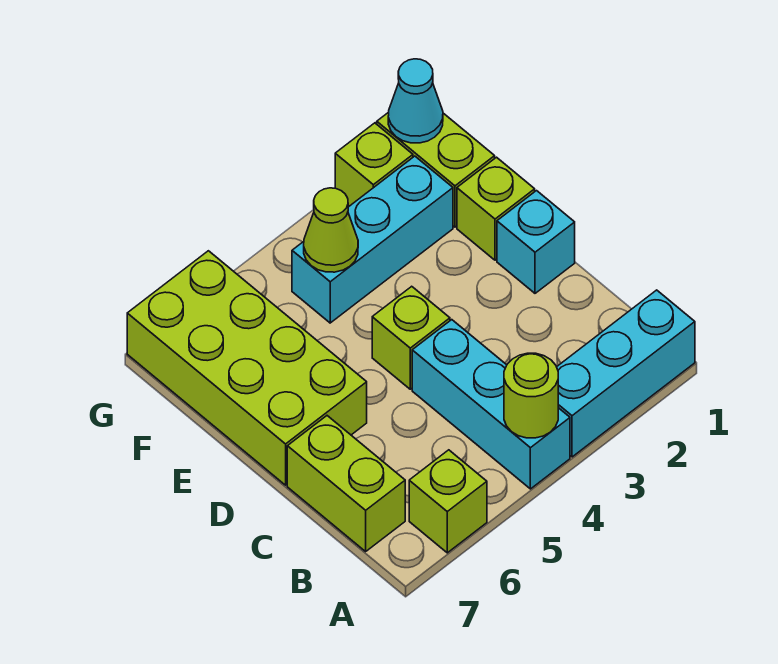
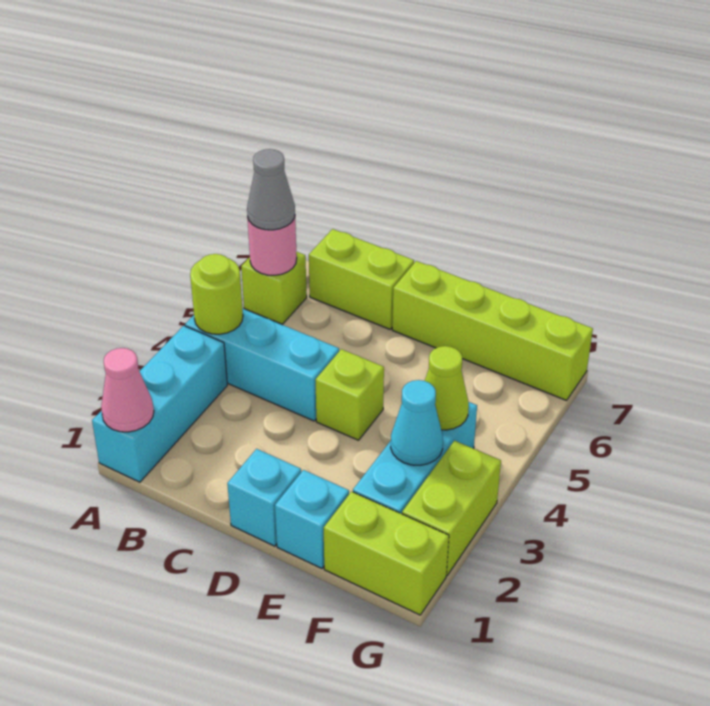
none -> pink cone A1 level 2
none -> pink round brick A6 level 2
none -> grey cone A6 level 3
lime brick D6:G7 level 1 -> lime brick D7:G7 level 1
lime brick E1 level 1 -> cyan brick E1 level 1
cyan cone G1 level 2 -> cyan cone F3 level 2
lime brick G2 level 1 -> lime brick G2:G3 level 1

